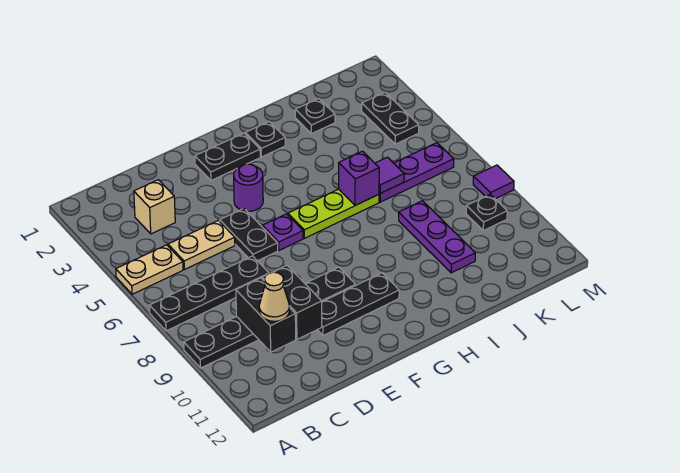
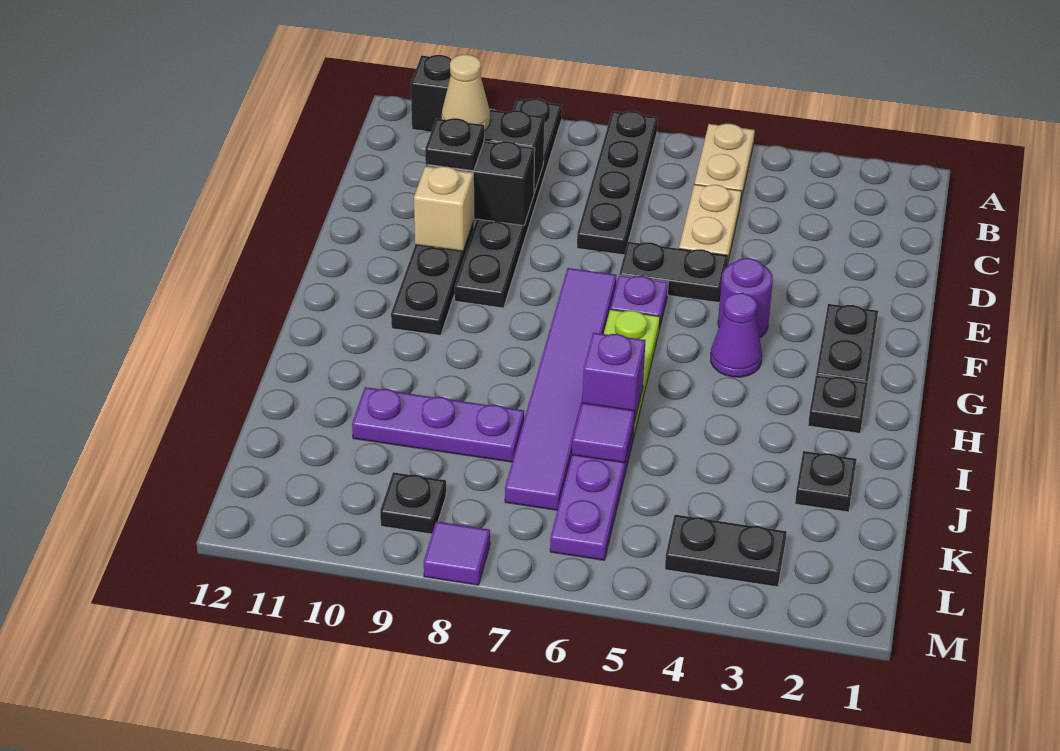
none -> black brick A11 level 1
tan brick C3 level 1 -> tan brick E10 level 2
none -> black plate D10 level 3
none -> purple tile F7:K7 level 1
none -> purple cone G4 level 1

